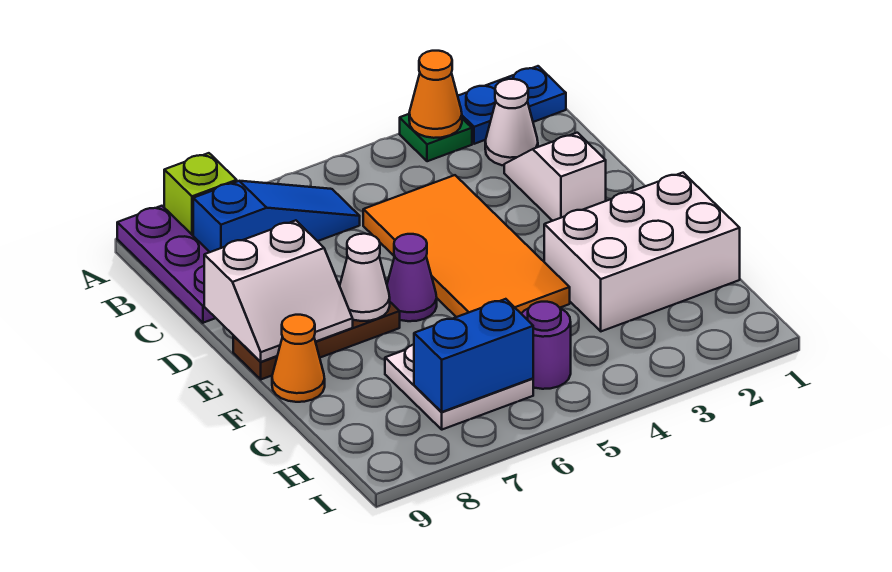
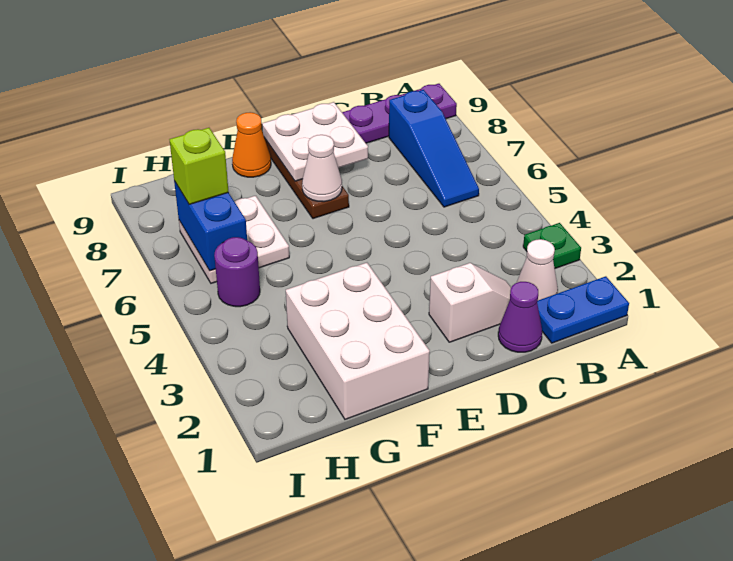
blue plate A1:A2 level 1 -> blue plate A1:B1 level 1
orange cone A3 level 2 -> none
lime brick A8 level 1 -> lime brick H7 level 3
orange tile C4:F5 level 1 -> none
white slope D8:E9 level 2 top D -> white plate D8:E9 level 2
purple cone E6 level 1 -> purple cone C1 level 1

